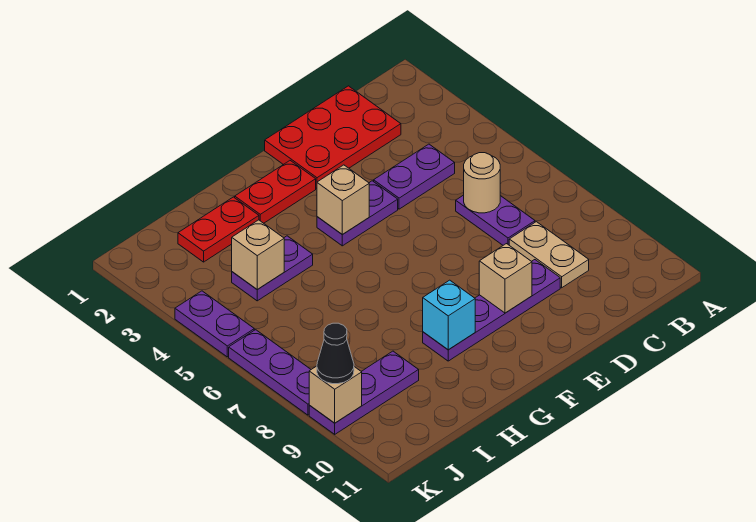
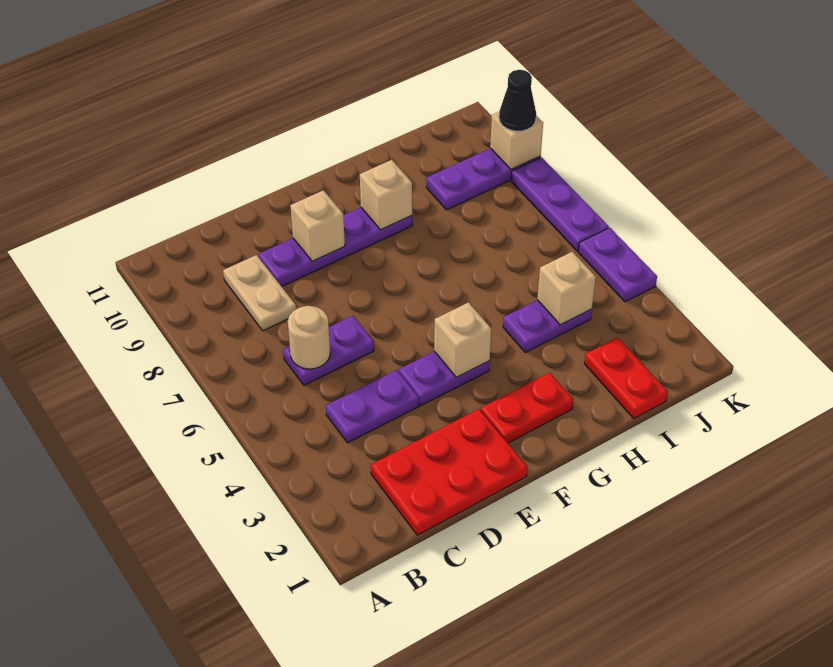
purple plate C6:C7 level 1 -> purple plate C6:D6 level 1
cyan brick G9 level 2 -> tan brick G9 level 2
red plate H2:I2 level 1 -> red plate I1:I2 level 1

